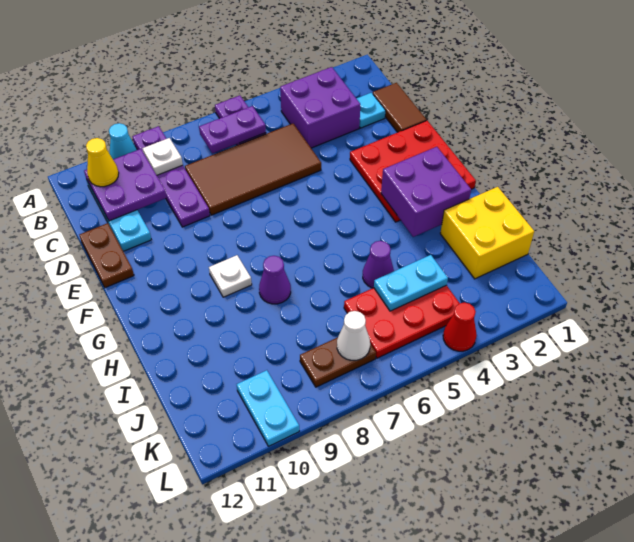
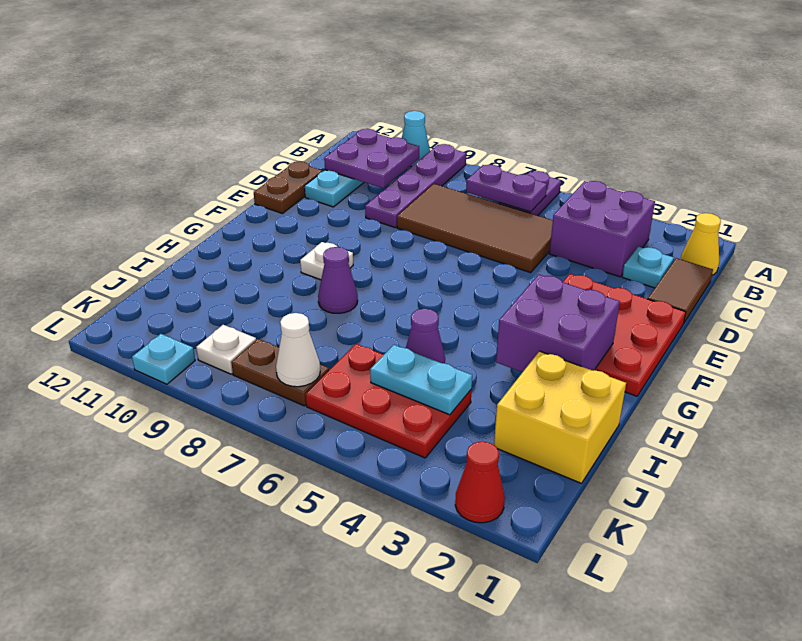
white plate B9 level 2 -> white plate K9 level 1
yellow cone B11 level 3 -> yellow cone B1 level 1
cyan plate K10:L10 level 1 -> cyan plate L10 level 1
red cone L4 level 1 -> red cone L2 level 1

